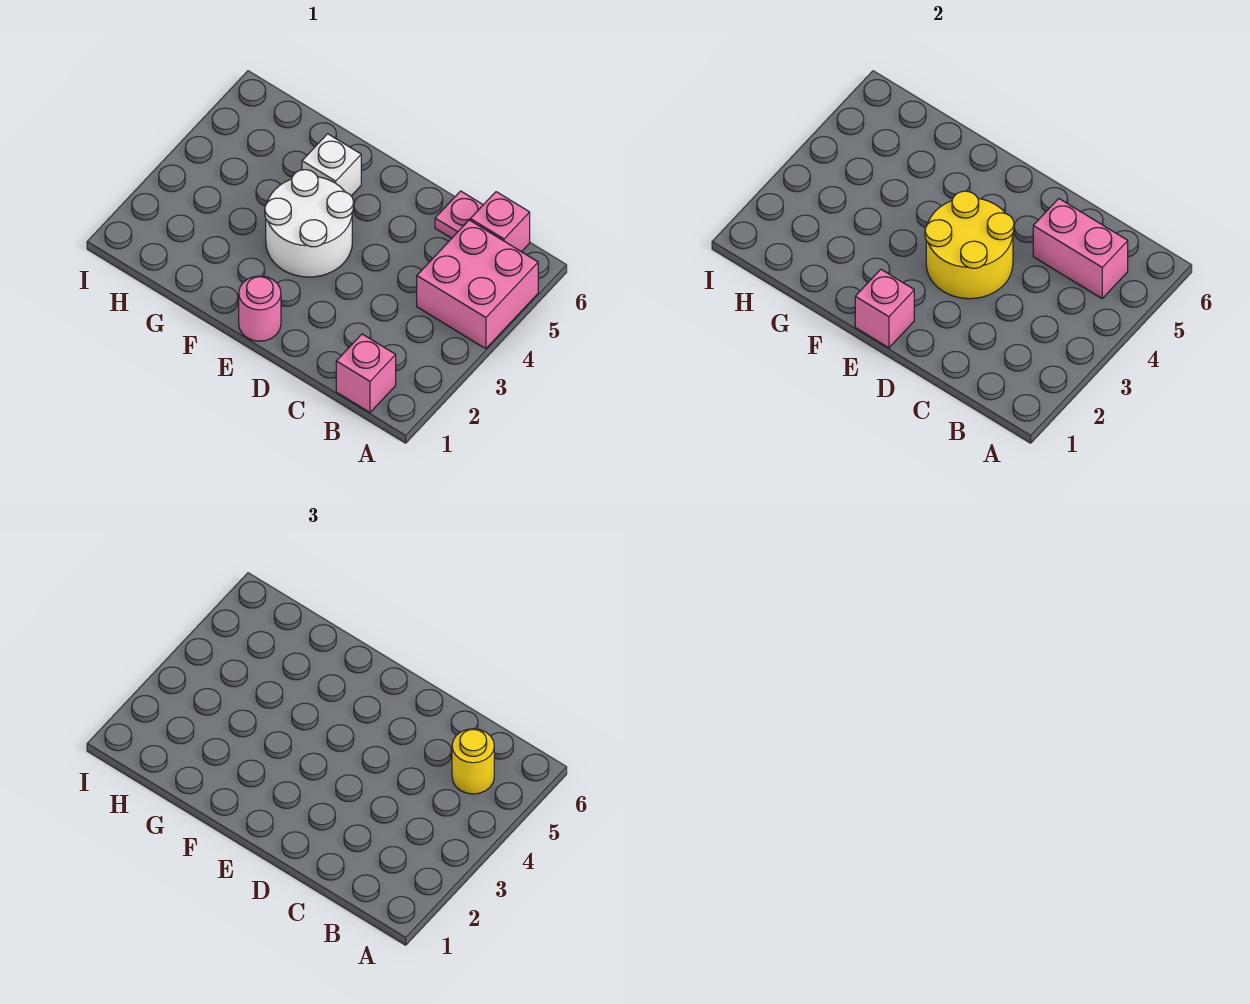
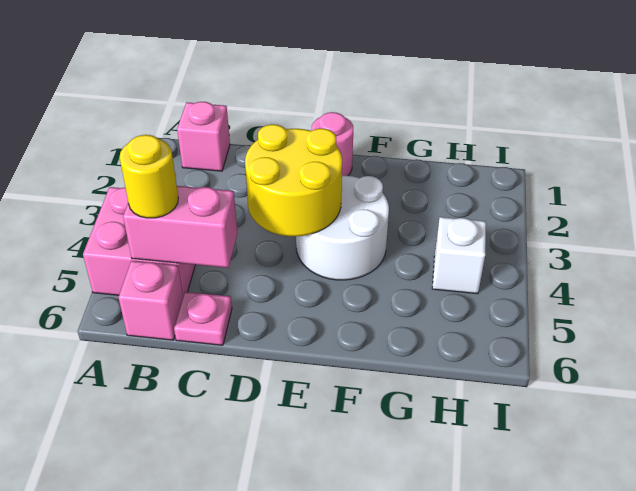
pink brick E1 level 2 -> none
white brick F5 level 1 -> white brick H4 level 1

